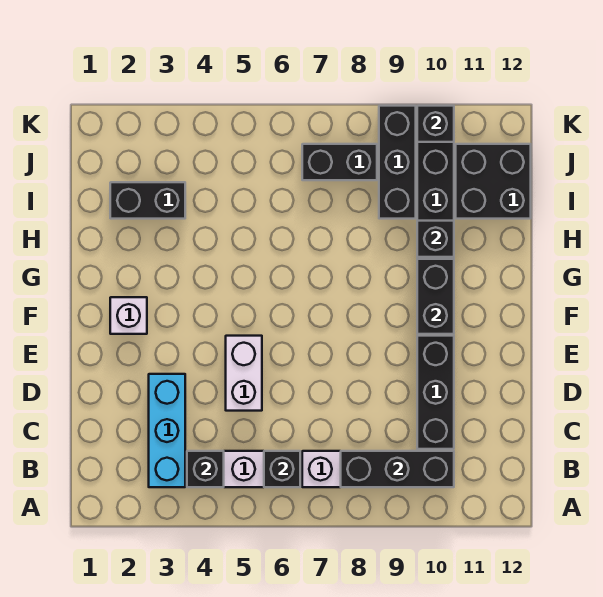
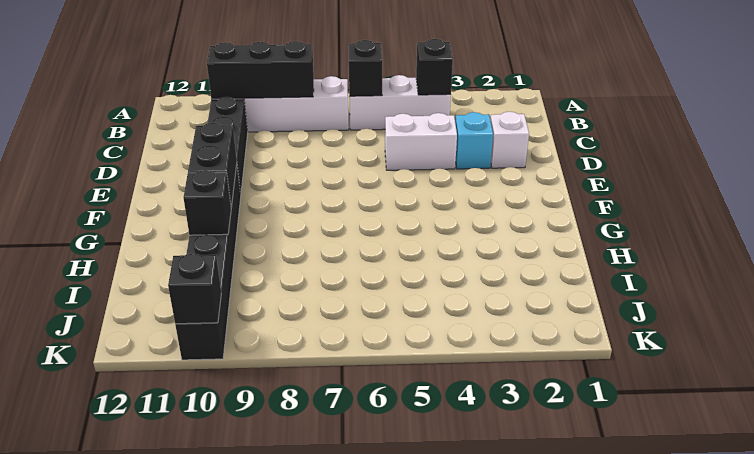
cyan brick B3:D3 level 1 -> cyan brick D3 level 1
white brick D5:E5 level 1 -> white brick D4:D5 level 1
white brick F2 level 1 -> white brick D2 level 1
black brick I2:I3 level 1 -> none
black brick I9:K9 level 1 -> none
black brick I11:J12 level 1 -> none
black brick J7:J8 level 1 -> none

